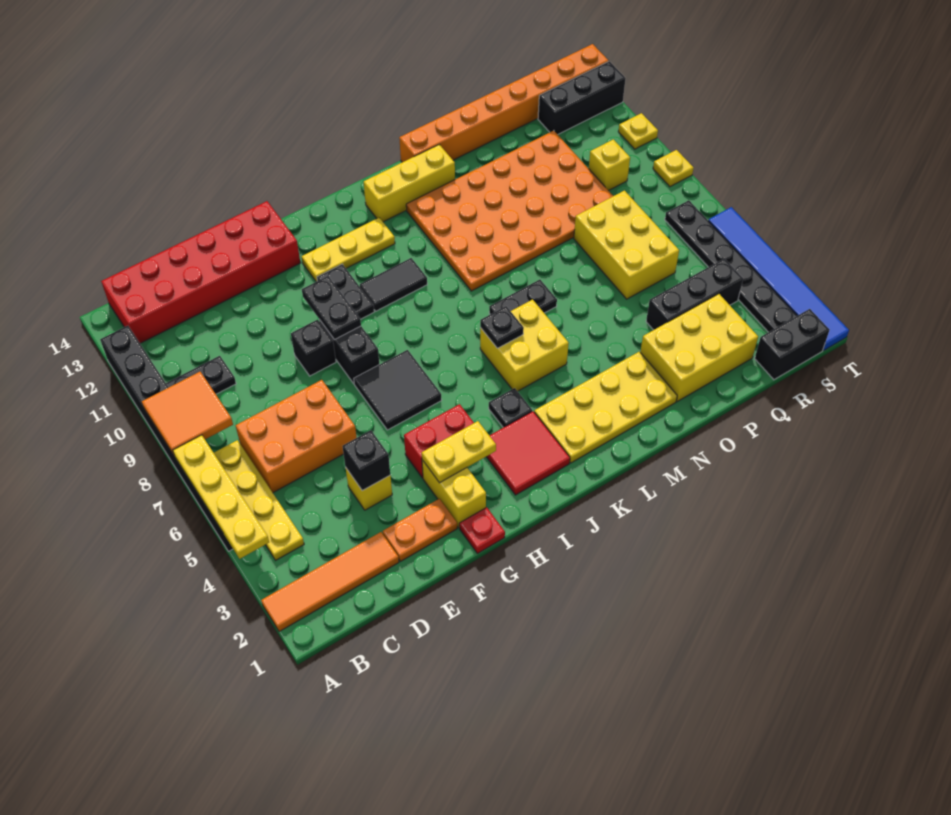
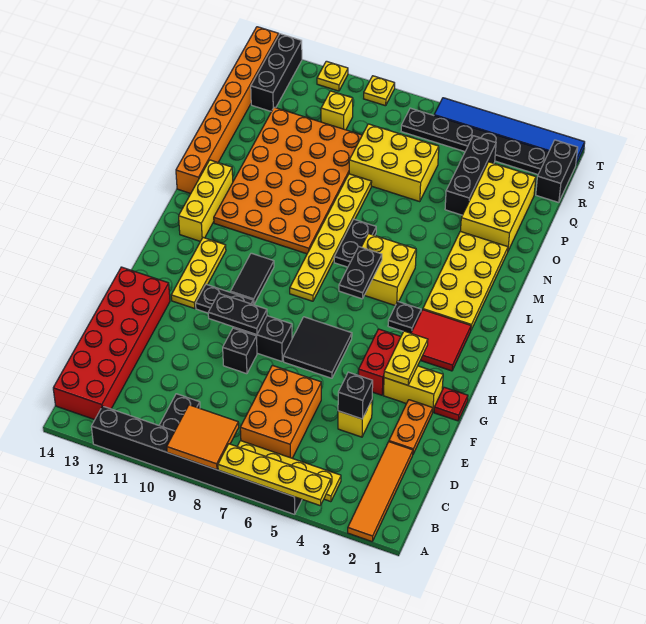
none -> yellow plate J8:O8 level 1
black plate K6 level 2 -> black plate J6:K6 level 2

